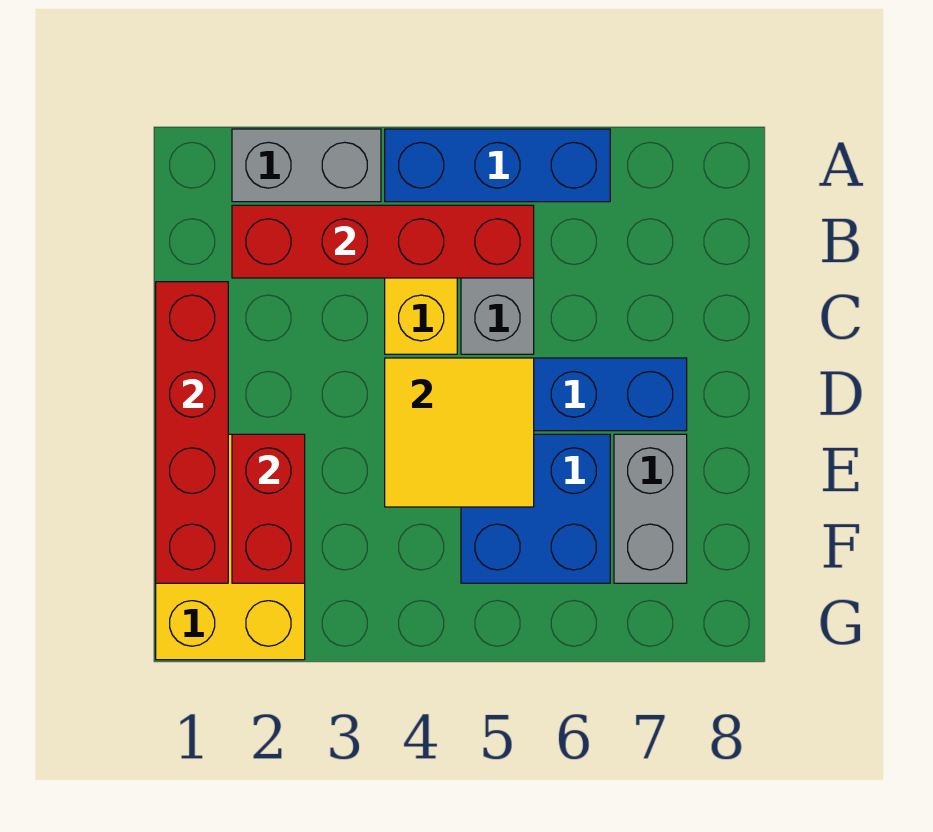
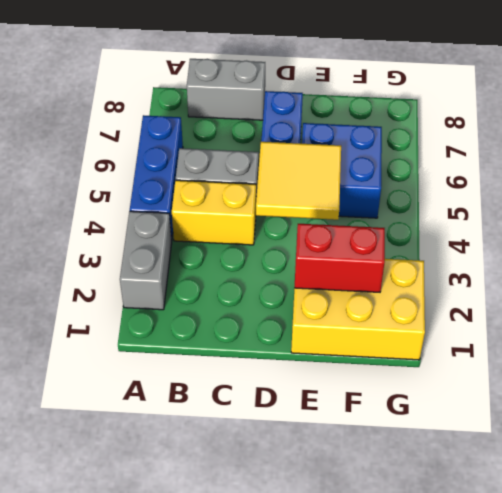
red brick B2:B5 level 2 -> none
red brick C1:F1 level 2 -> none
grey brick E7:F7 level 1 -> grey brick B8:C8 level 1

